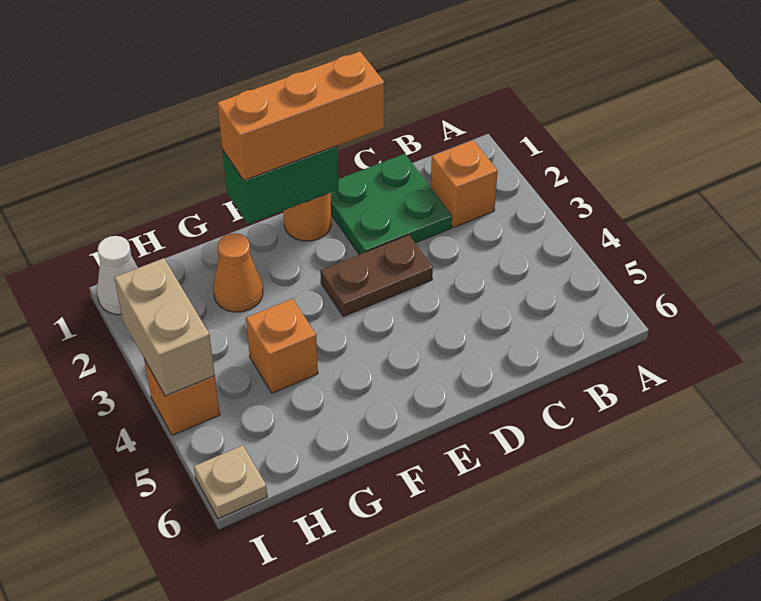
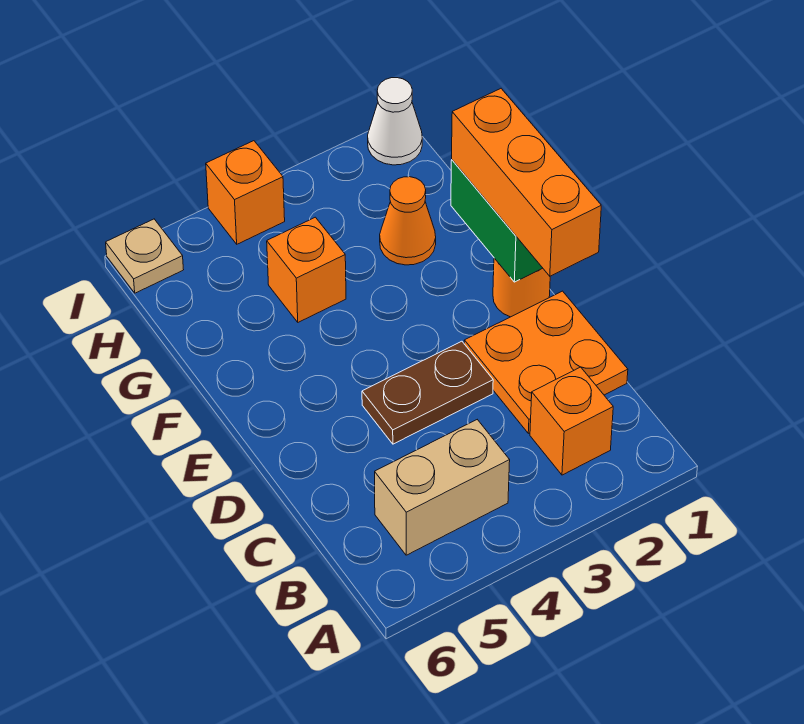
green plate C1:D2 level 1 -> orange plate C1:D2 level 1
brown plate D3:E3 level 1 -> brown plate D3:D4 level 1
tan brick I3:I4 level 2 -> tan brick B4:B5 level 1

